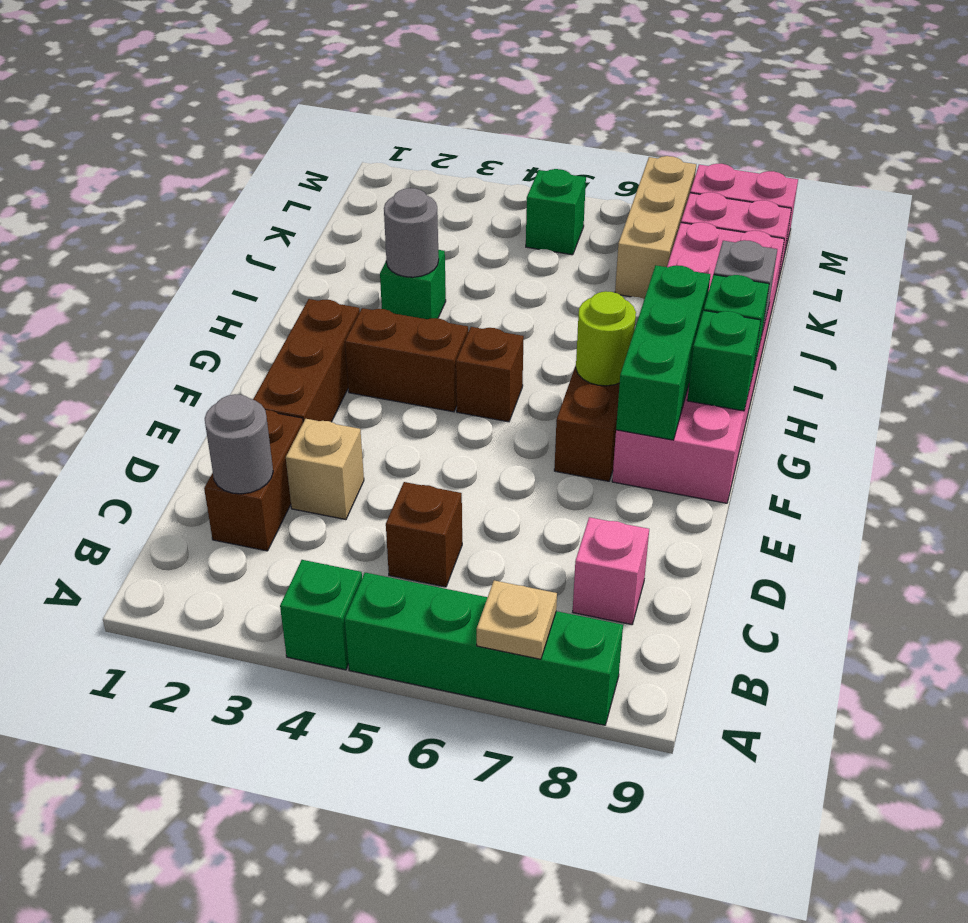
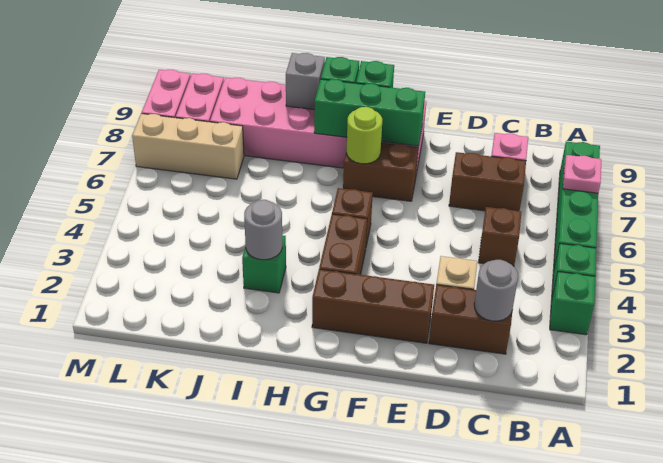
tan plate A7 level 2 -> pink plate A7 level 2
none -> brown brick C7:D7 level 1
green brick L5 level 1 -> green brick A3 level 1

